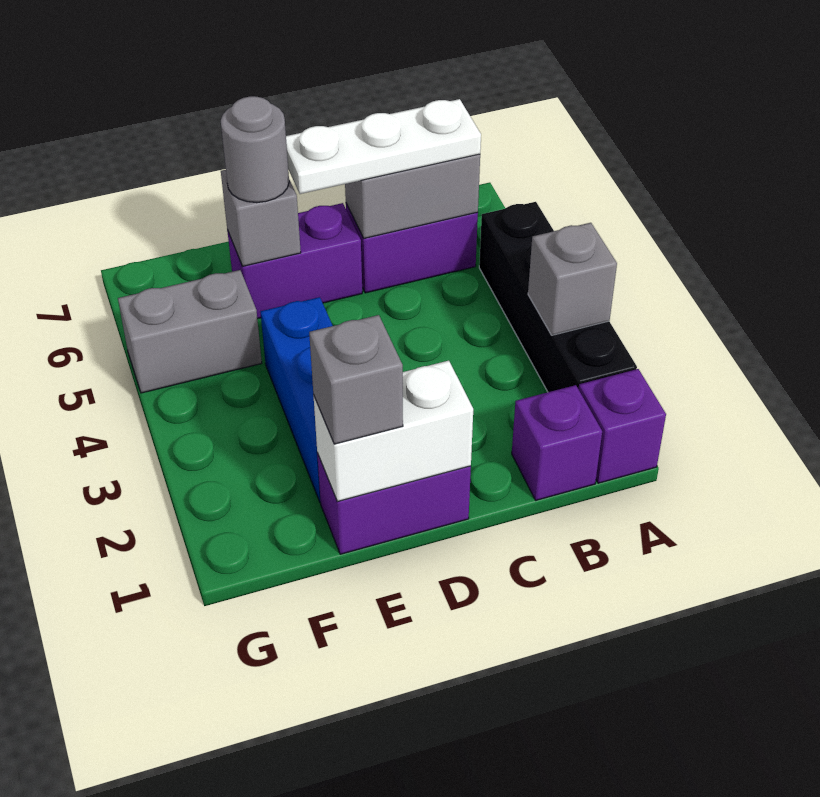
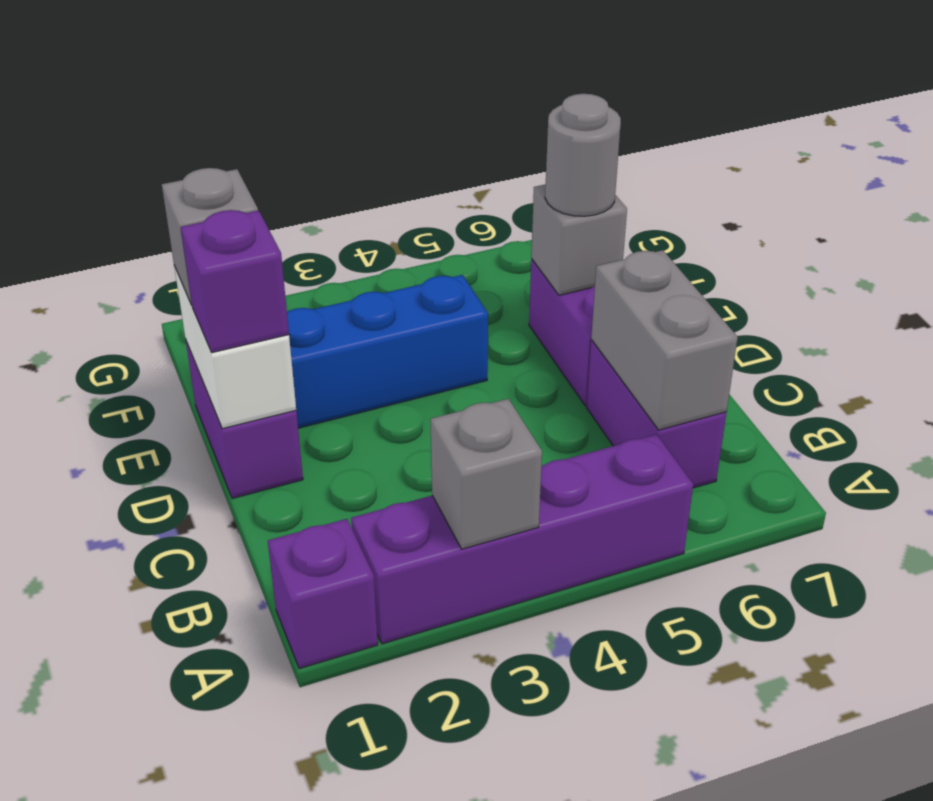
black brick A2:A5 level 1 -> purple brick A2:A5 level 1
purple brick B1 level 1 -> purple brick D1 level 3
white plate B6:D6 level 3 -> none
grey brick F5:G5 level 1 -> none

